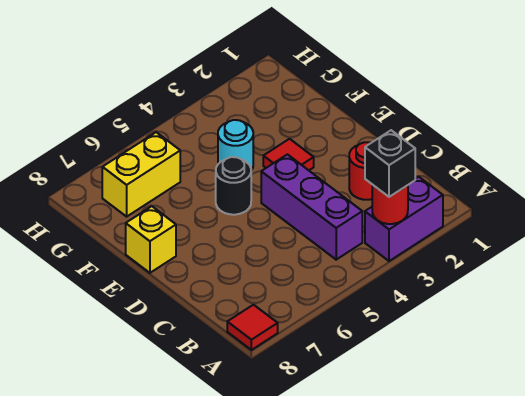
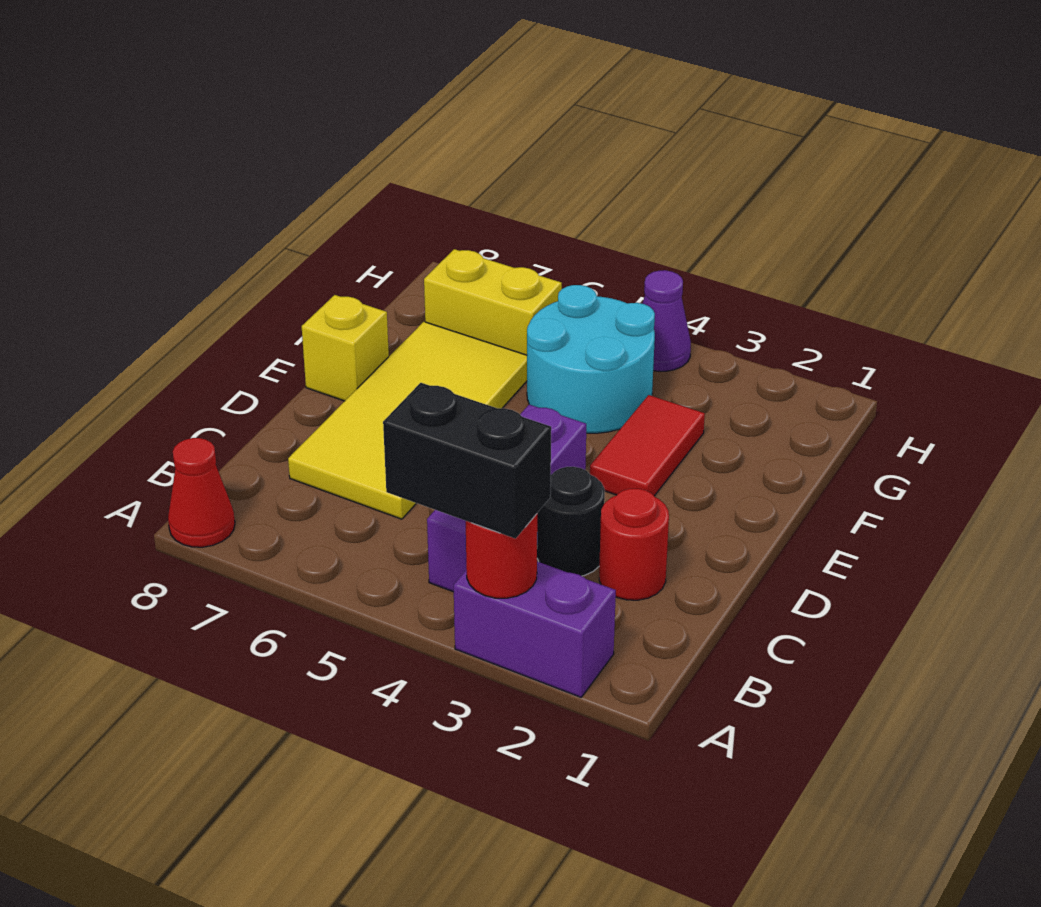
black brick A3 level 3 -> black brick A3:A4 level 3
red tile A8 level 1 -> red cone A8 level 1
none -> yellow tile C6:F7 level 1
red tile E3 level 1 -> red tile E3:F3 level 1
black round brick E5 level 1 -> black round brick C3 level 1
cyan round brick F4 level 1 -> cyan round brick F4:G5 level 1
none -> purple cone H4 level 1

